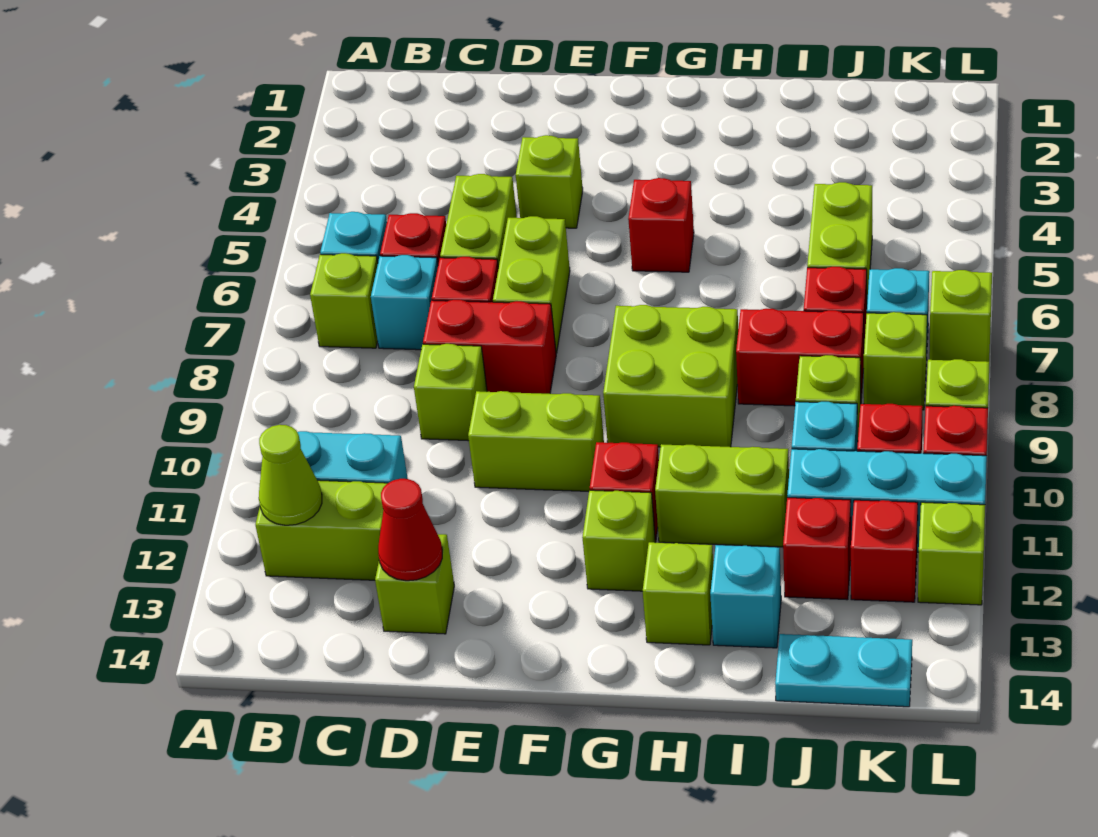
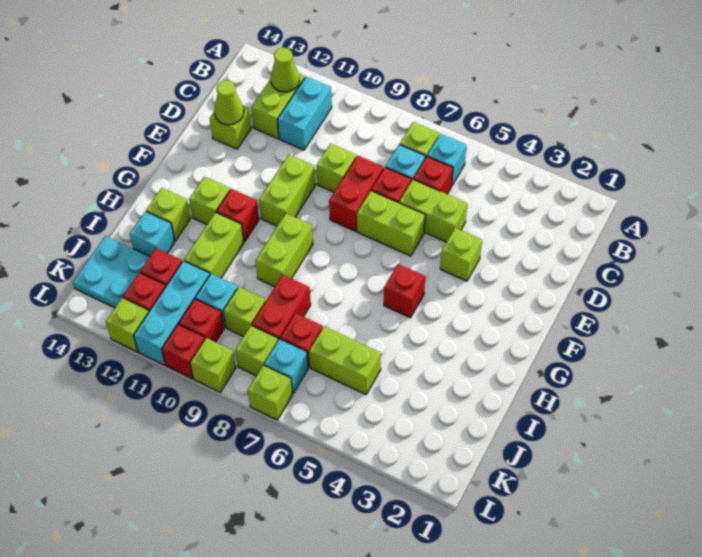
red cone D13 level 2 -> lime cone D13 level 2
lime brick G8:H9 level 1 -> lime brick G9:H9 level 1
cyan plate J14:K14 level 1 -> cyan plate J13:K14 level 1

